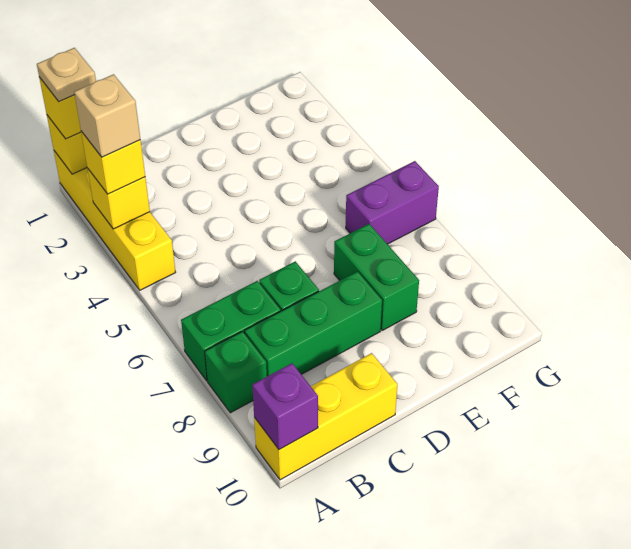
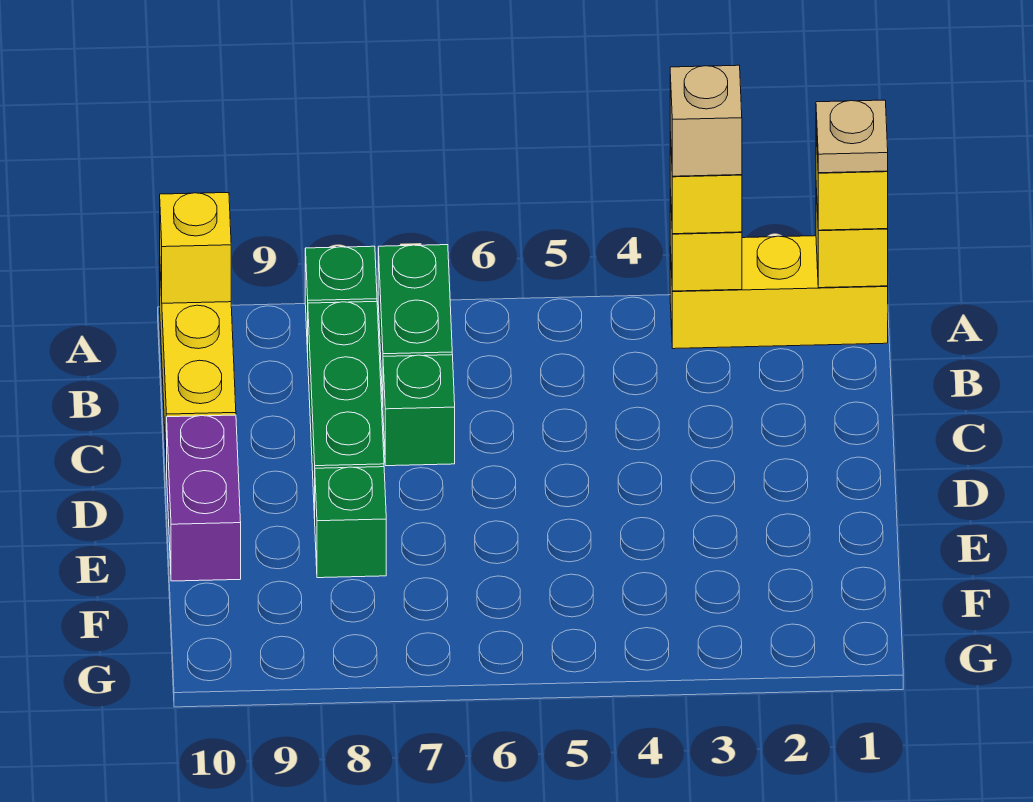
yellow brick A1:A4 level 1 -> yellow brick A1:A3 level 1
purple brick A10 level 2 -> yellow brick A10 level 2
green brick E7:E8 level 1 -> green brick E8 level 1
purple brick F6:G6 level 1 -> purple brick D10:E10 level 1

